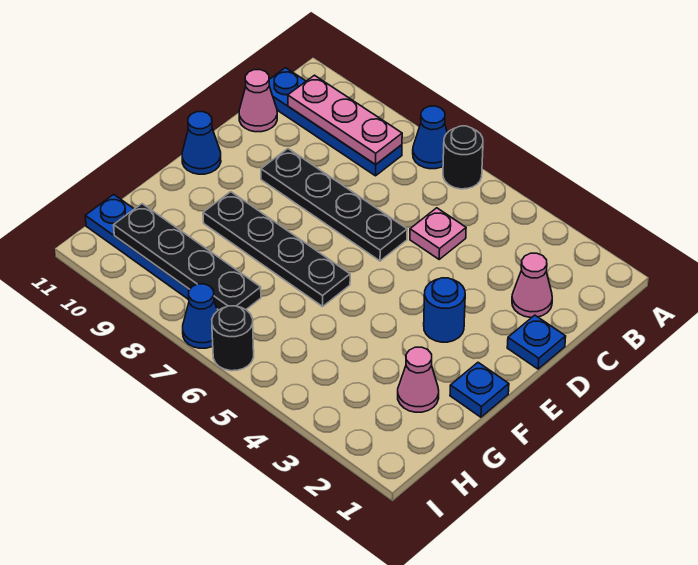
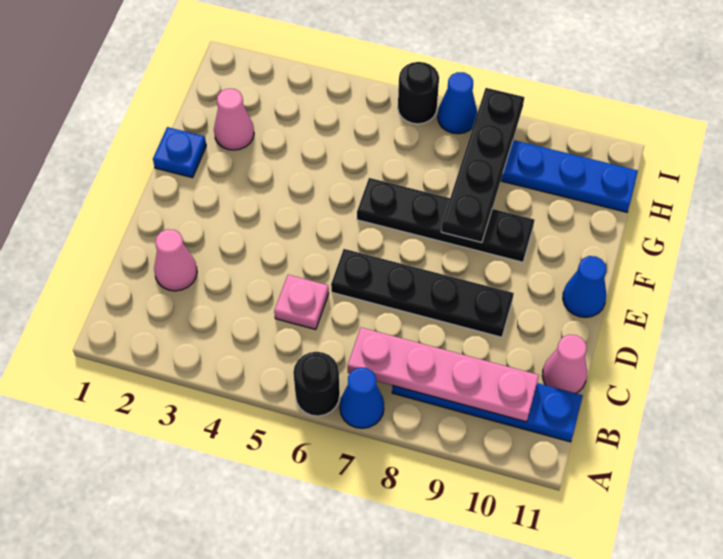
pink plate B8:B10 level 2 -> pink plate B7:B10 level 2
blue plate D1 level 1 -> none
blue round brick E3 level 1 -> none
black plate H7:H10 level 2 -> black plate F8:I8 level 2

